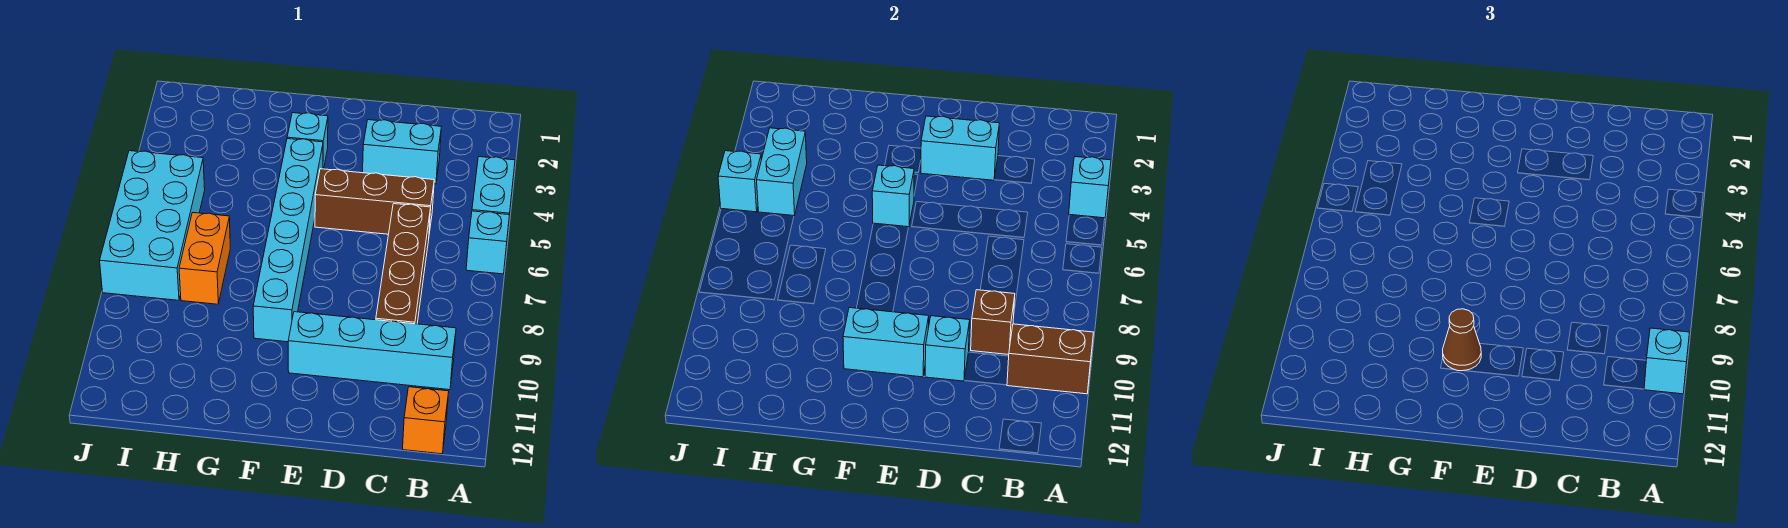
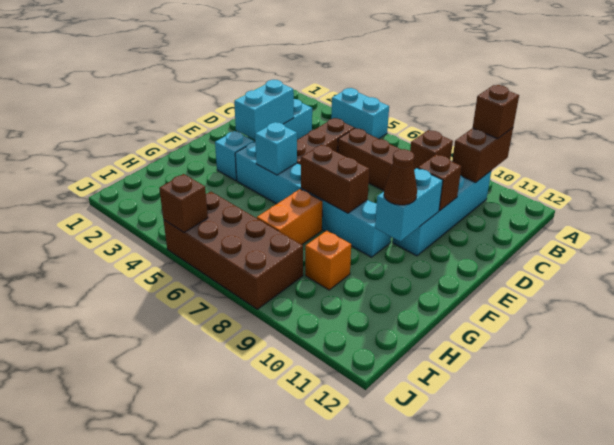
cyan brick A4 level 2 -> none
cyan brick A6 level 1 -> none
cyan brick A10 level 3 -> brown brick A10 level 3
orange brick B12 level 1 -> orange brick H9 level 1
cyan brick D10 level 2 -> brown brick D10 level 2
none -> brown brick F7:F8 level 2
orange brick H7:H8 level 1 -> orange brick G7:H7 level 1
cyan brick I4:I5 level 2 -> none
cyan brick I5:J8 level 1 -> brown brick I5:J8 level 1
cyan brick J5 level 2 -> brown brick J5 level 2

